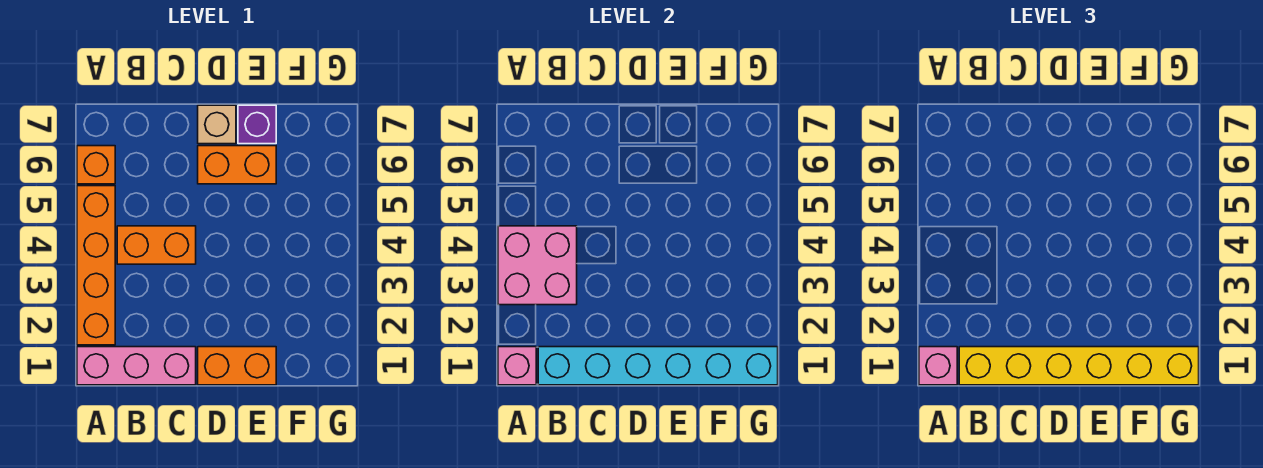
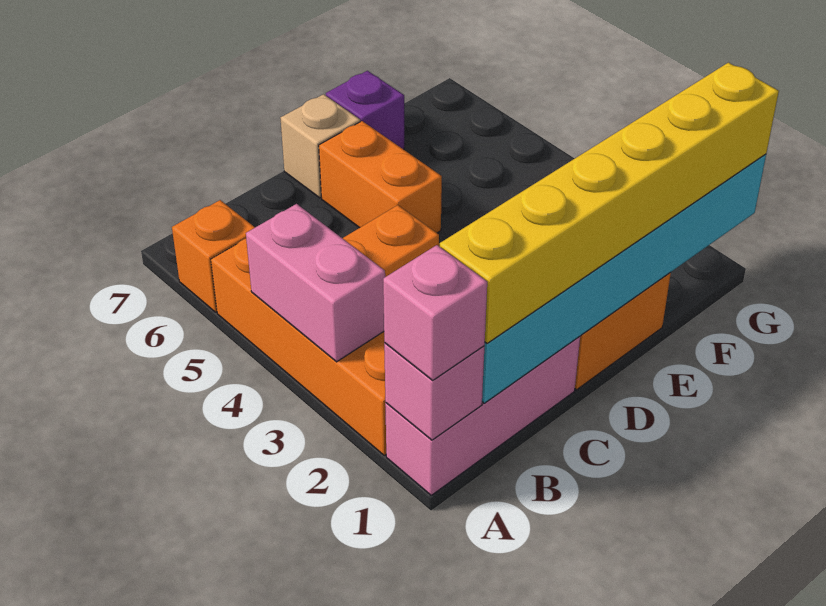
pink brick A3:B4 level 2 -> pink brick A3:A4 level 2
orange brick D6:E6 level 1 -> orange brick D5:D6 level 1

